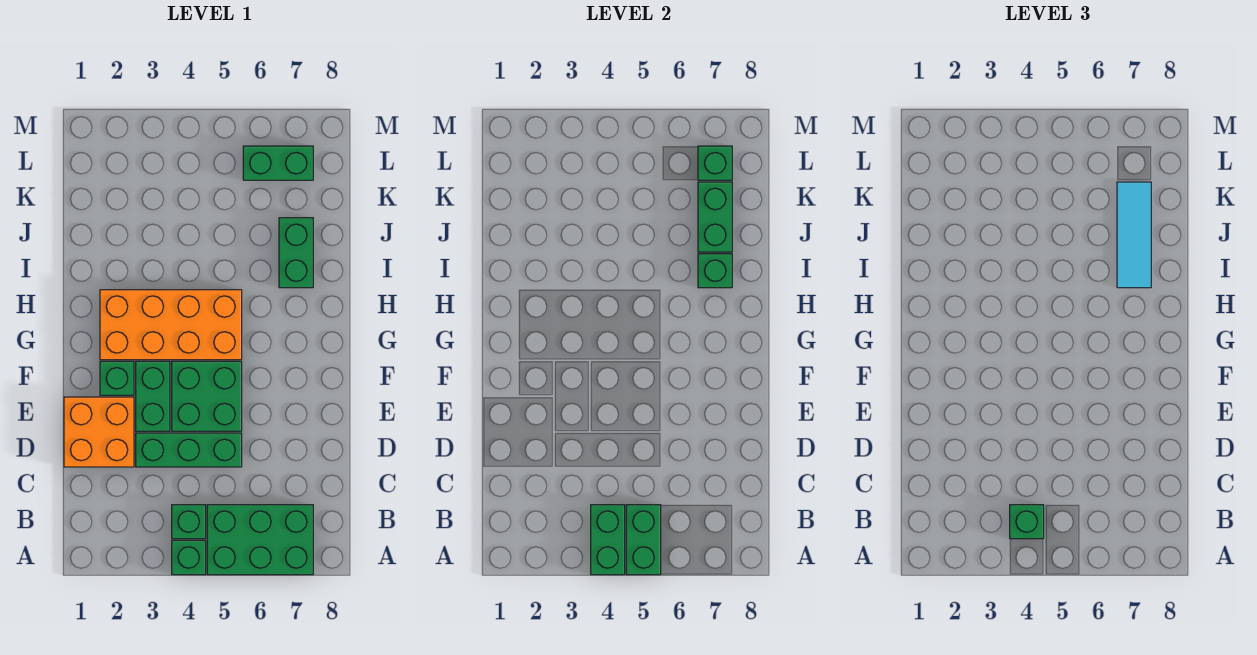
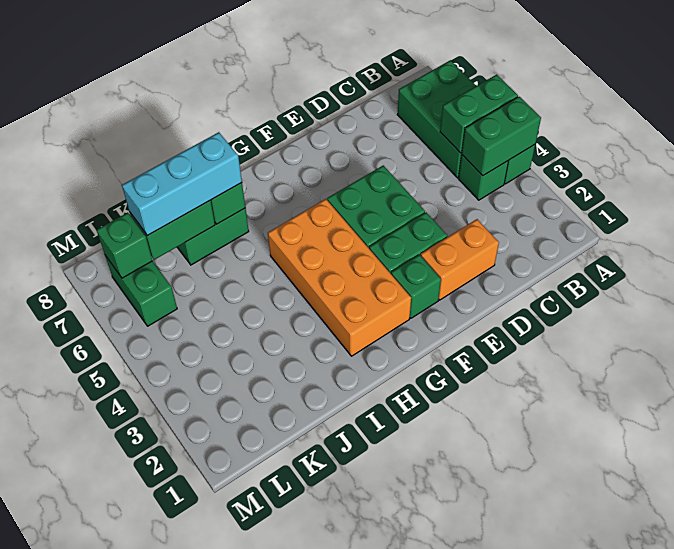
green brick B4 level 3 -> none
orange brick D1:E2 level 1 -> orange brick D2:E2 level 1
green brick D3:D5 level 1 -> none
cyan tile I7:K7 level 3 -> cyan brick I7:K7 level 3

